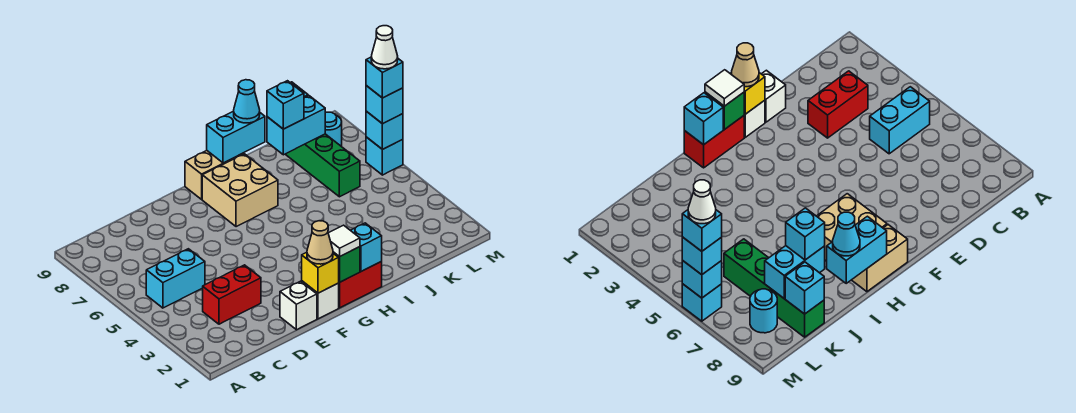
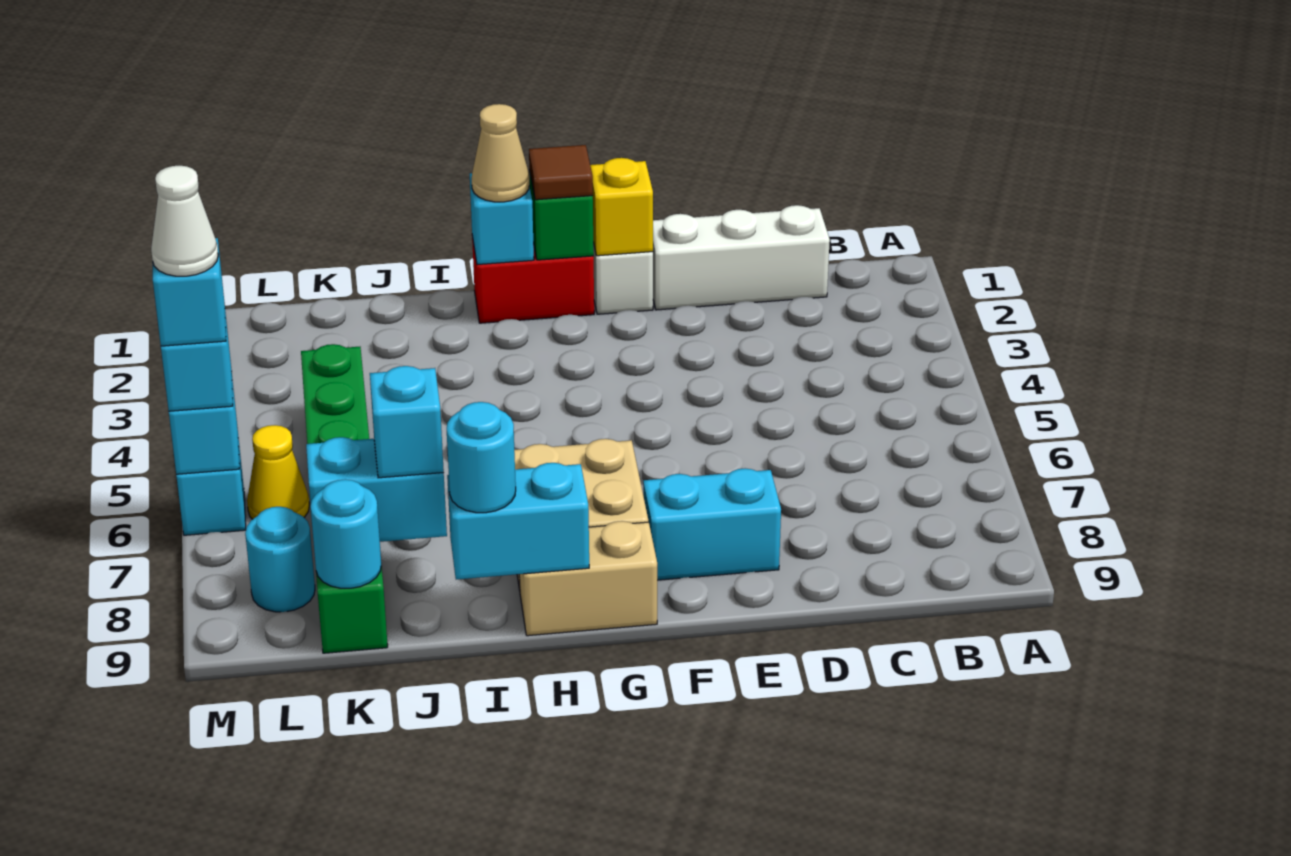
cyan brick B5:C5 level 1 -> cyan brick E8:F8 level 1
red brick C3:D3 level 1 -> none
white brick E1 level 1 -> white brick C1:E1 level 1
tan cone F1 level 3 -> tan cone H1 level 3
white tile G1 level 3 -> brown tile G1 level 3
cyan cone I9 level 3 -> cyan round brick I9 level 3
green brick K6:K9 level 1 -> green brick K4:K9 level 1
cyan brick K9 level 2 -> cyan round brick K9 level 2
none -> yellow cone L6 level 1

